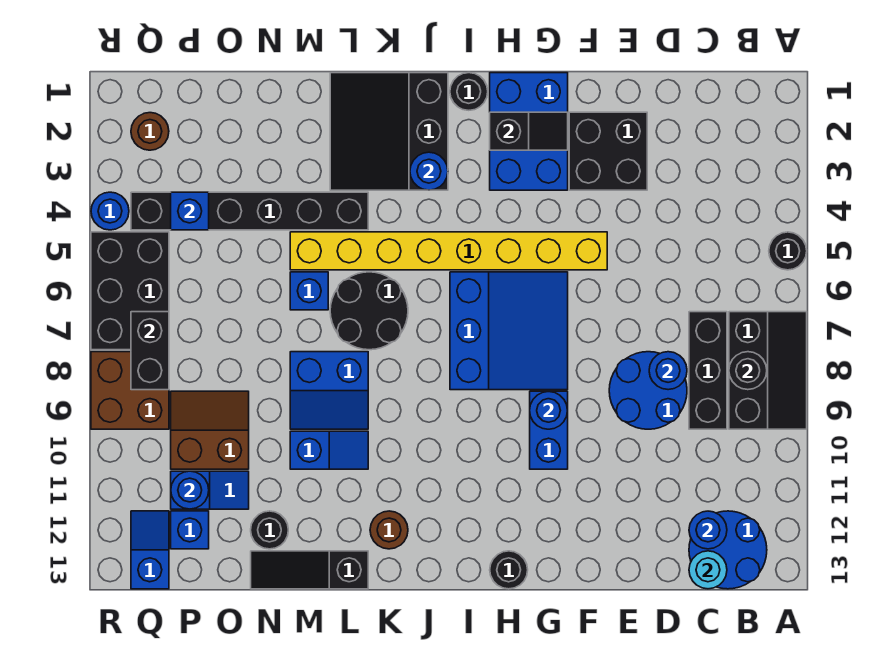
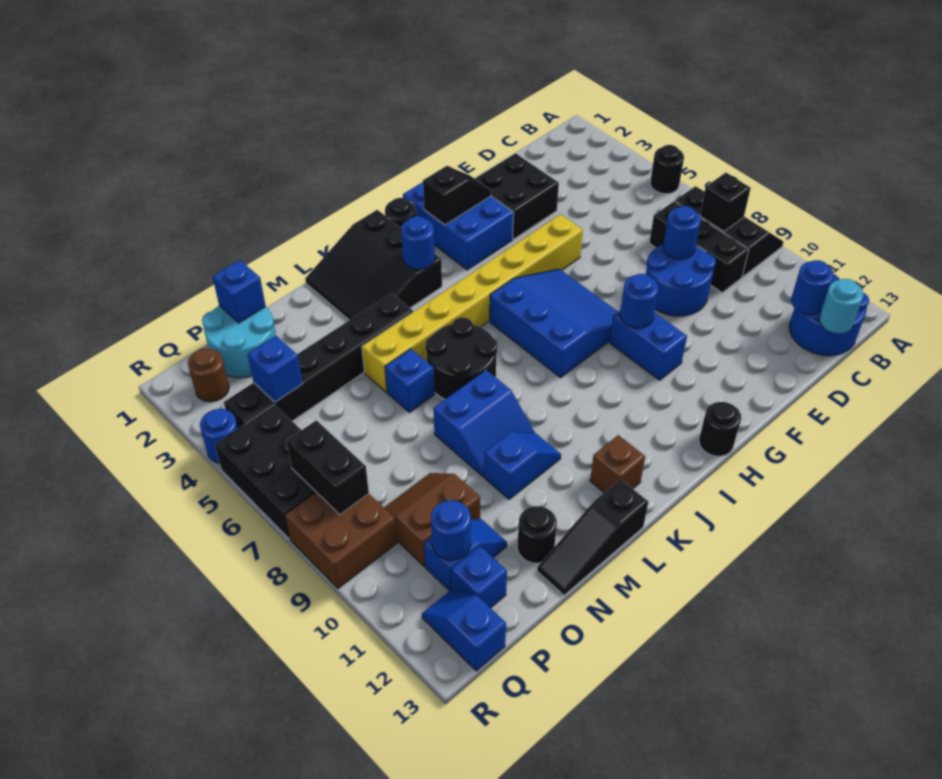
black round brick B8 level 2 -> black brick B8 level 2
brown round brick K12 level 1 -> brown brick K12 level 1
none -> cyan round brick O1:P2 level 1
none -> blue brick O1 level 2

